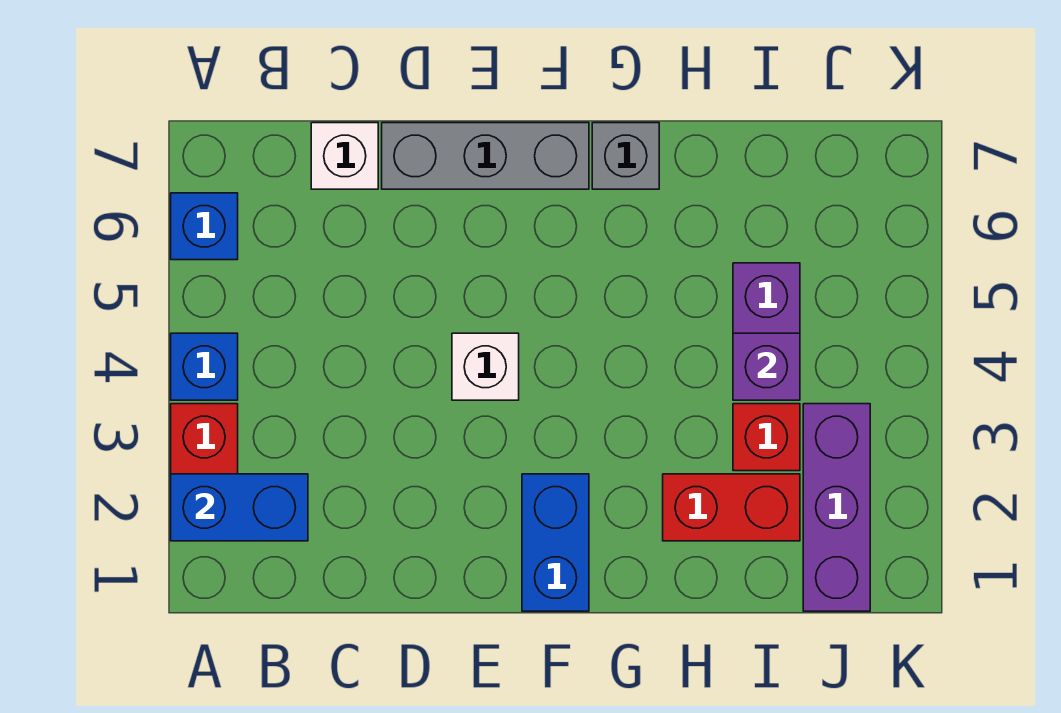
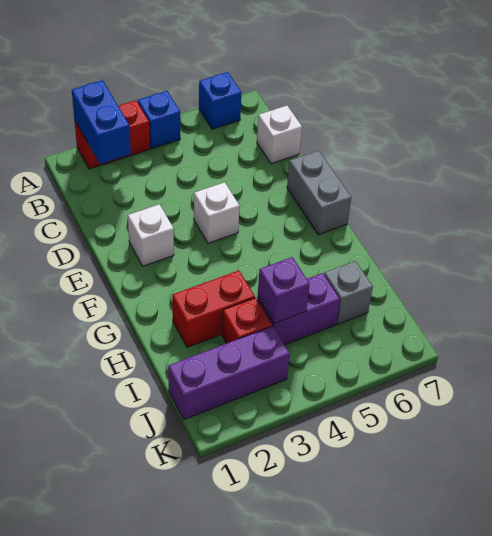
grey brick D7:F7 level 1 -> grey brick E7:F7 level 1
none -> white brick E2 level 1
blue brick F1:F2 level 1 -> none
grey brick G7 level 1 -> grey brick I6 level 1
red brick H2:I2 level 1 -> red brick H2:H3 level 1

